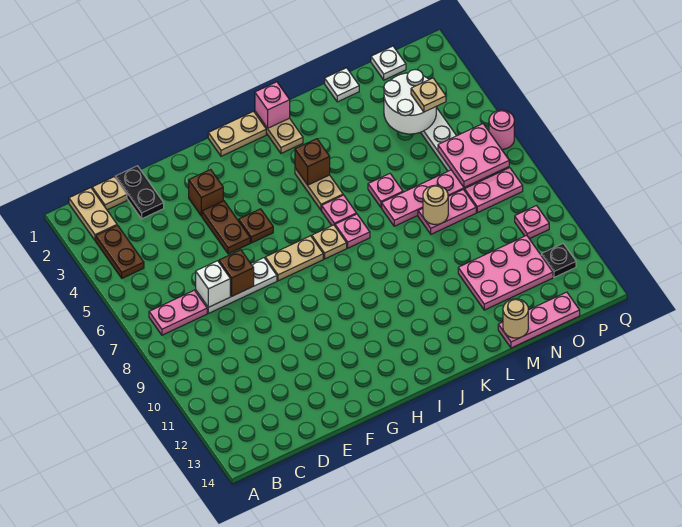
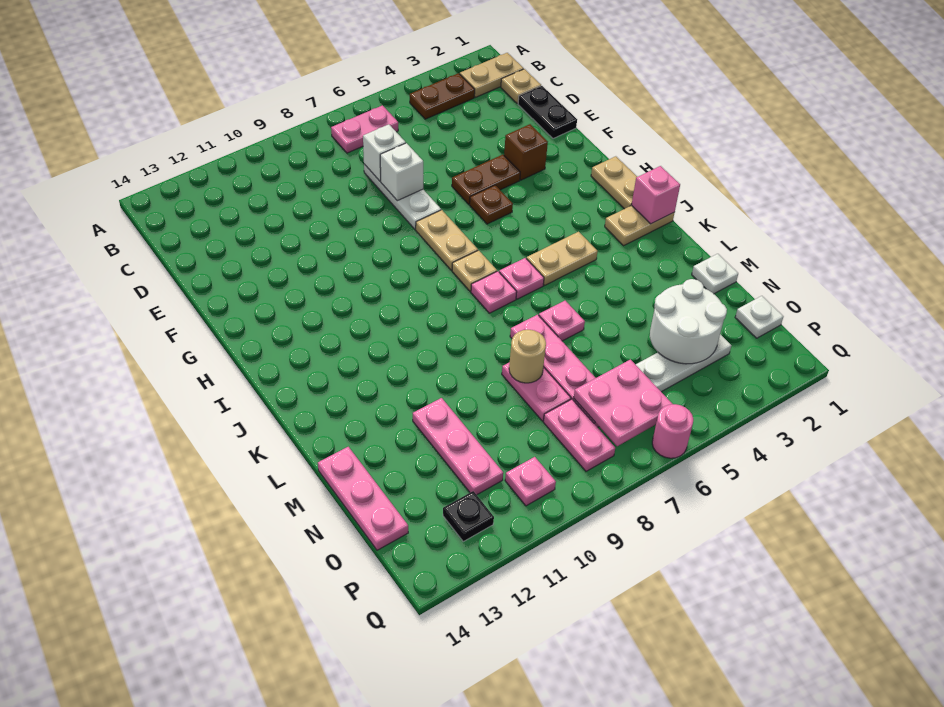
pink plate B7:C7 level 1 -> pink plate B6:B7 level 1
black plate D1:D2 level 1 -> black plate D1:E1 level 1
brown brick E7 level 2 -> white brick E7 level 2
brown brick J4 level 2 -> none
pink plate M11:O12 level 1 -> pink plate M11:O11 level 1
tan round brick M14 level 2 -> none
tan plate O4 level 3 -> none

